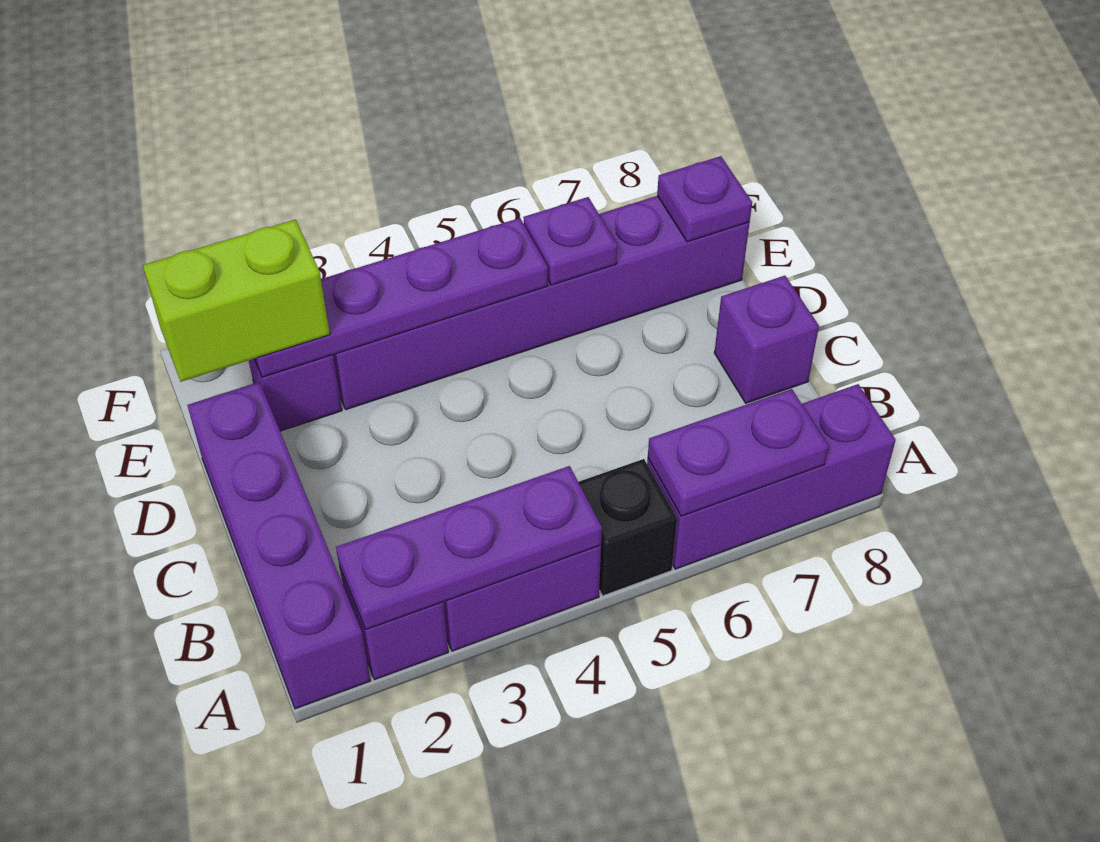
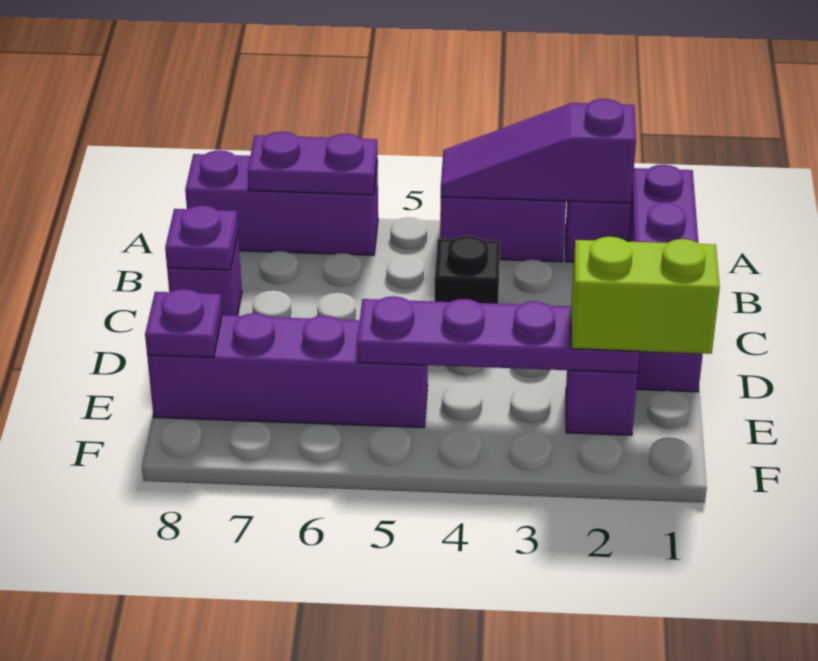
purple plate A2:A4 level 2 -> purple slope A2:A4 level 2 top 2
black brick A5 level 1 -> black brick C4 level 1
purple brick E3:E8 level 1 -> purple brick E5:E8 level 1
purple plate E6 level 2 -> purple plate C8 level 2

